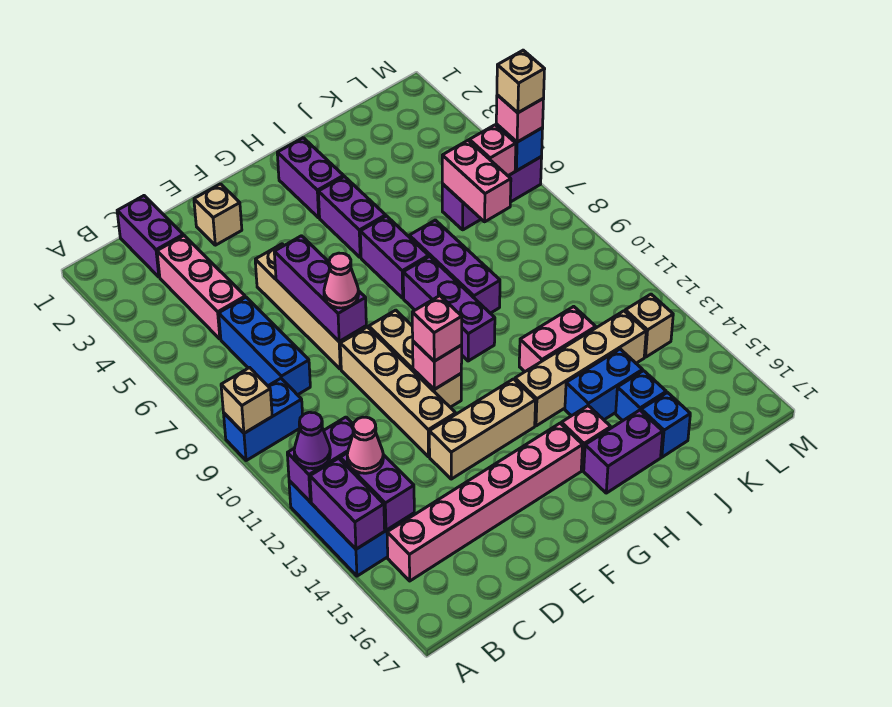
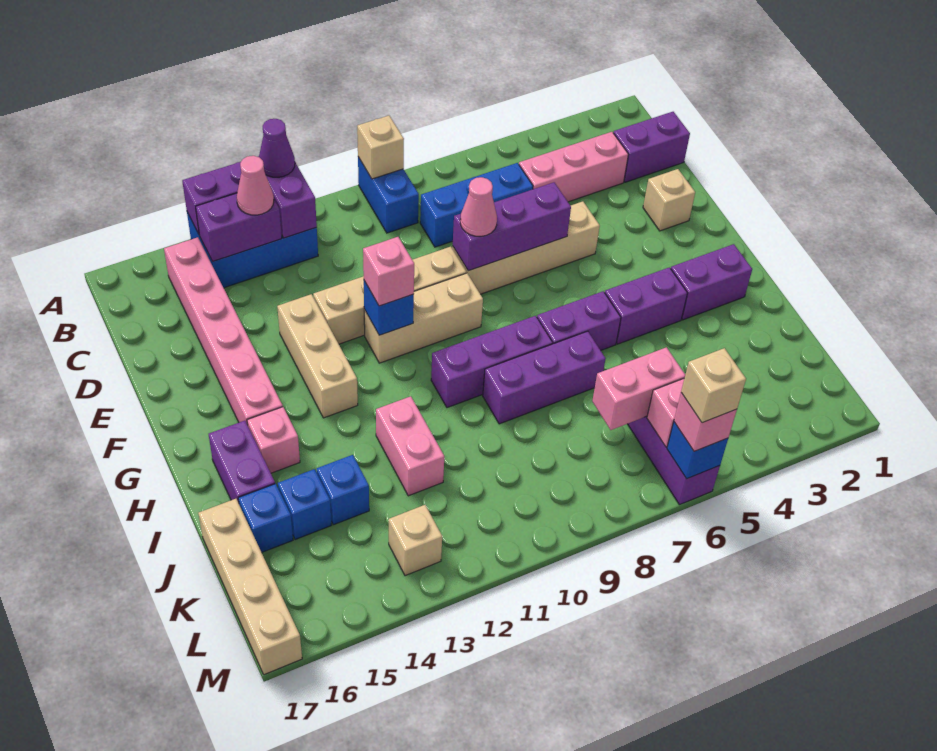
pink brick F11 level 2 -> blue brick F11 level 2
tan brick H13:K13 level 1 -> tan brick J17:M17 level 1
blue brick I14:J14 level 1 -> blue brick J14 level 1

